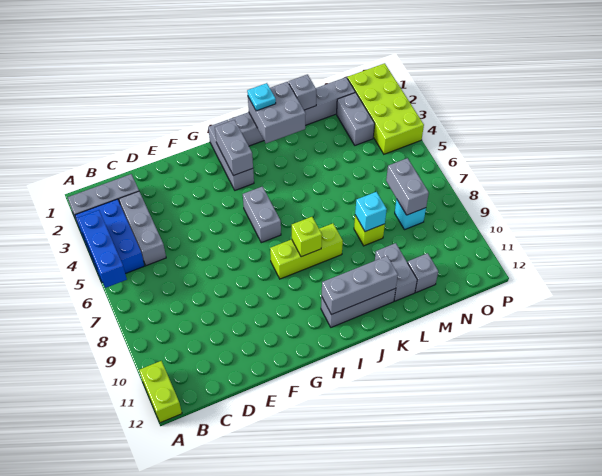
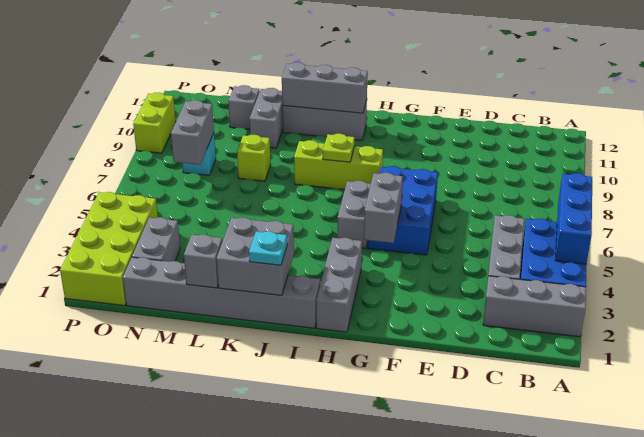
lime brick A11:A12 level 1 -> lime brick P9:P10 level 1
none -> blue brick F5:G7 level 1
grey brick H2:H3 level 2 -> grey brick G4:G5 level 2
lime brick I8 level 2 -> lime plate I8 level 2
cyan brick L8 level 2 -> none

